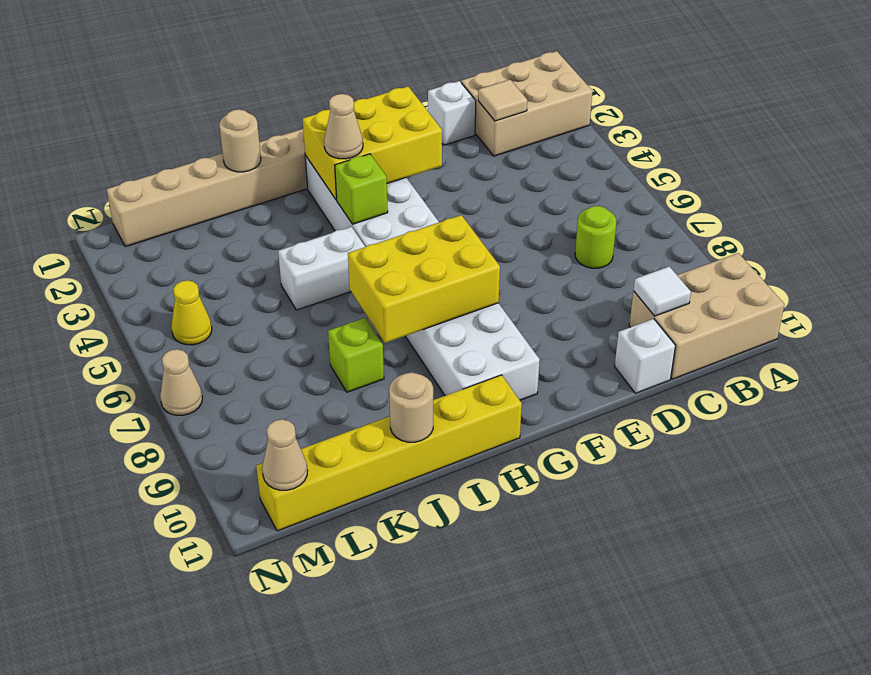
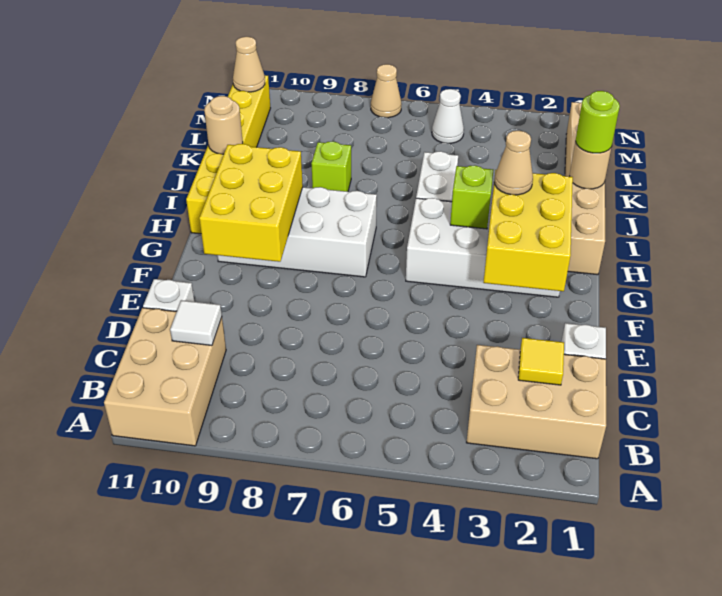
tan brick A1:C2 level 1 -> tan brick B1:C3 level 1
tan tile C2 level 2 -> yellow tile C2 level 2
lime round brick C7 level 1 -> lime round brick J1 level 3
yellow brick G7:I8 level 2 -> yellow brick F9:H10 level 2
yellow cone M5 level 1 -> white cone M5 level 1

